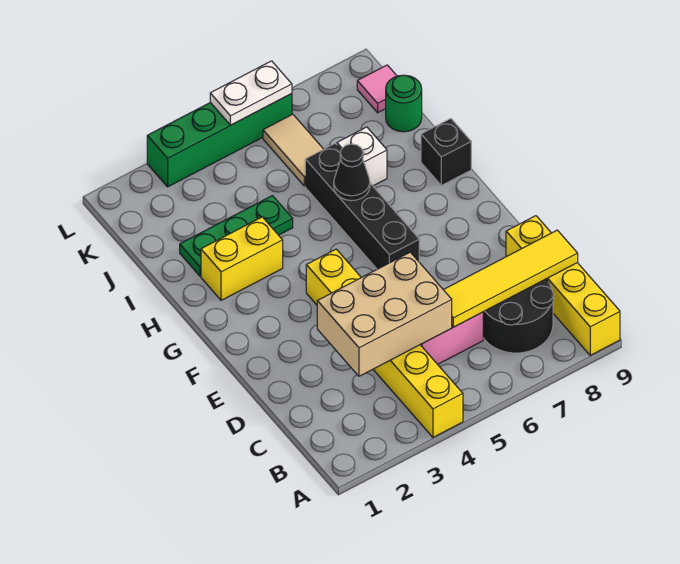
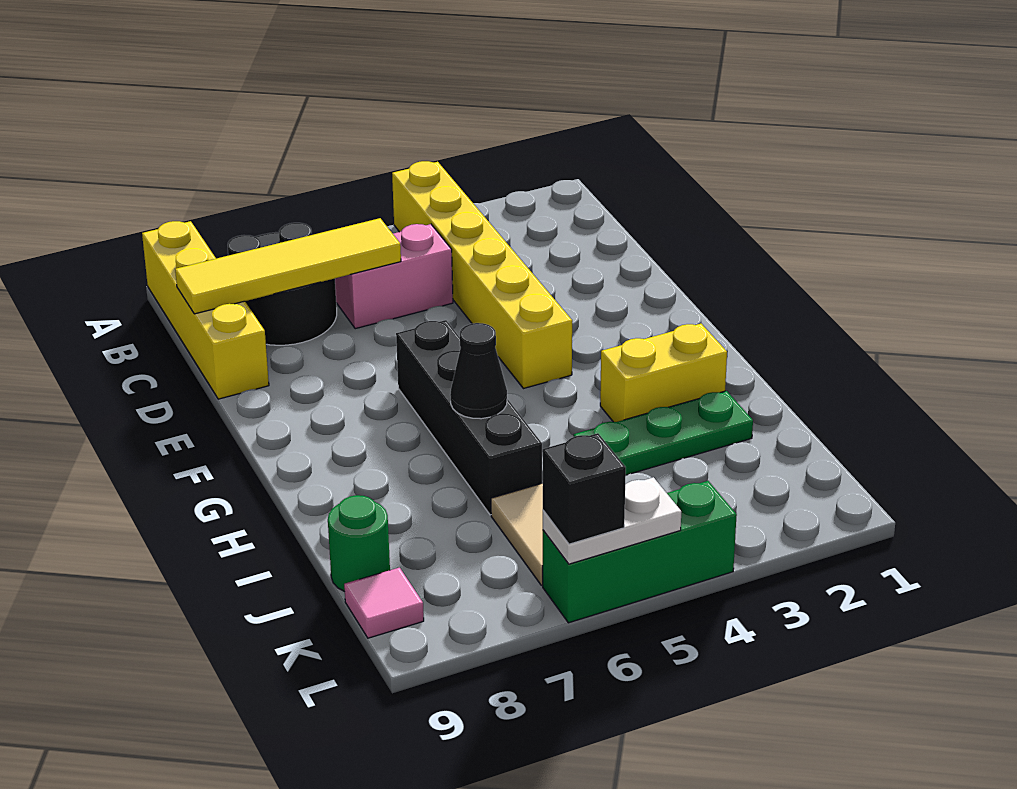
tan brick C3:D5 level 2 -> none
black brick H9 level 1 -> black brick L6 level 3
white brick I7 level 1 -> none
green brick L3:L6 level 1 -> green brick L4:L6 level 1

